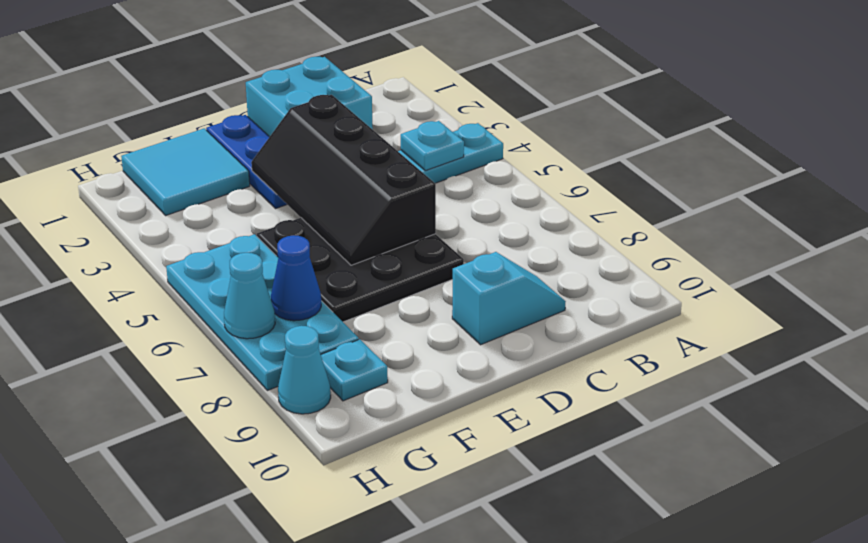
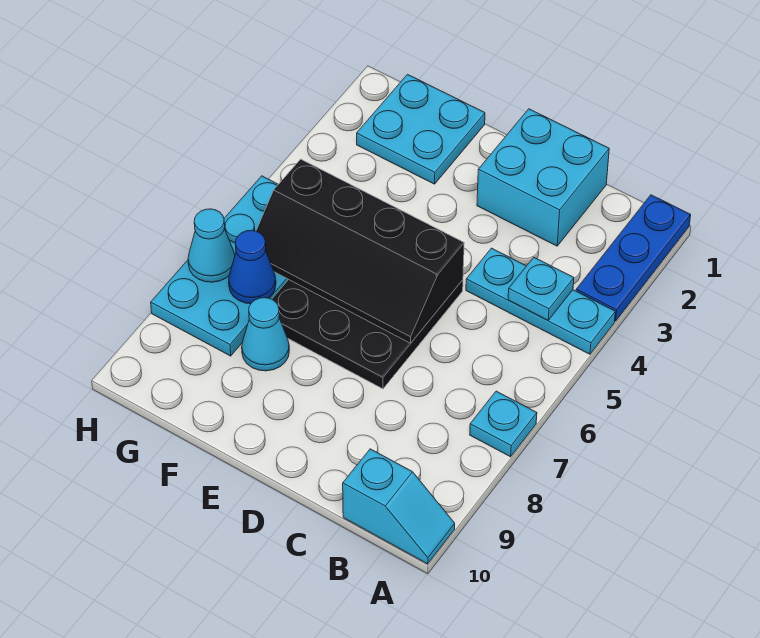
cyan slope C9:D9 level 1 top D -> cyan slope A10:B10 level 1 top B
black slope D3:E6 level 2 top D -> black slope D5:G6 level 2 top 5
blue plate E1:E3 level 1 -> blue plate A1:A3 level 1
cyan tile F1:G2 level 1 -> cyan plate F1:G2 level 1
cyan plate G9 level 1 -> cyan plate A7 level 1
cyan cone H9 level 1 -> cyan cone F8 level 1

